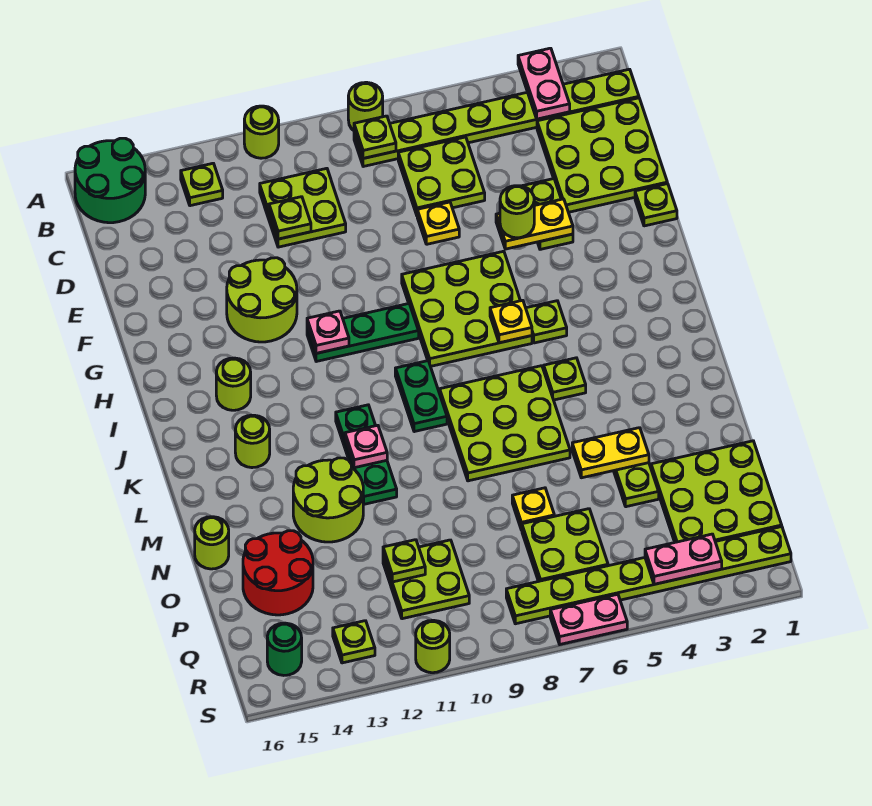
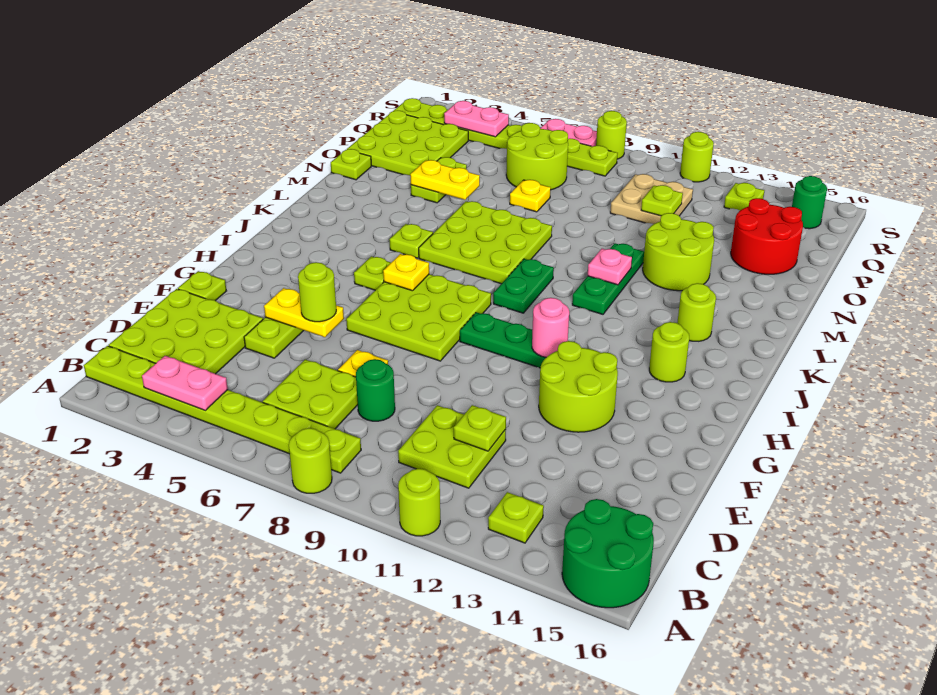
pink plate A3:B3 level 2 -> pink plate B3:B4 level 2
lime plate B8 level 2 -> lime plate N1 level 1
none -> green round brick D8 level 1
pink plate H11 level 2 -> pink round brick H11 level 2
lime round brick N16 level 1 -> lime round brick S8 level 1
lime plate P6:Q7 level 1 -> lime round brick P6:Q7 level 1
lime plate P10:Q11 level 1 -> tan plate P10:Q11 level 1

